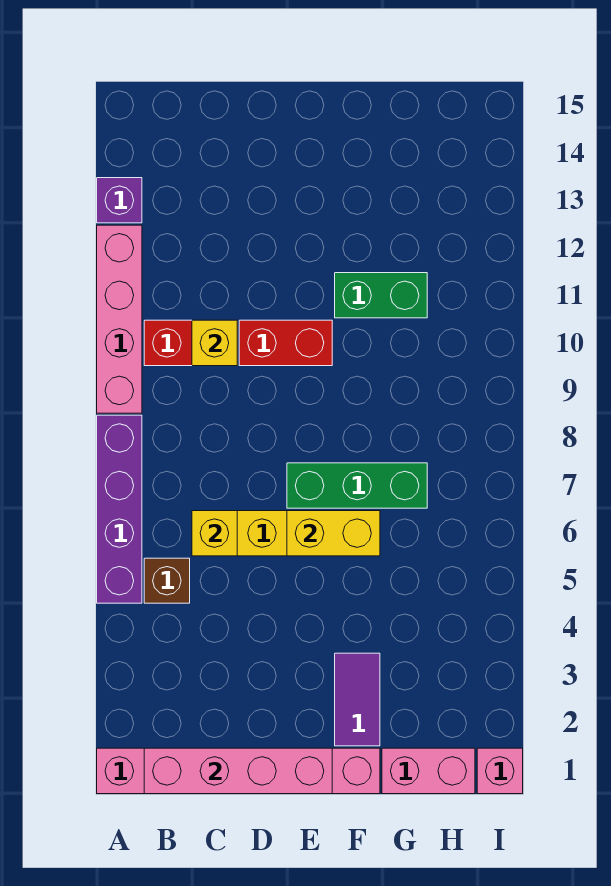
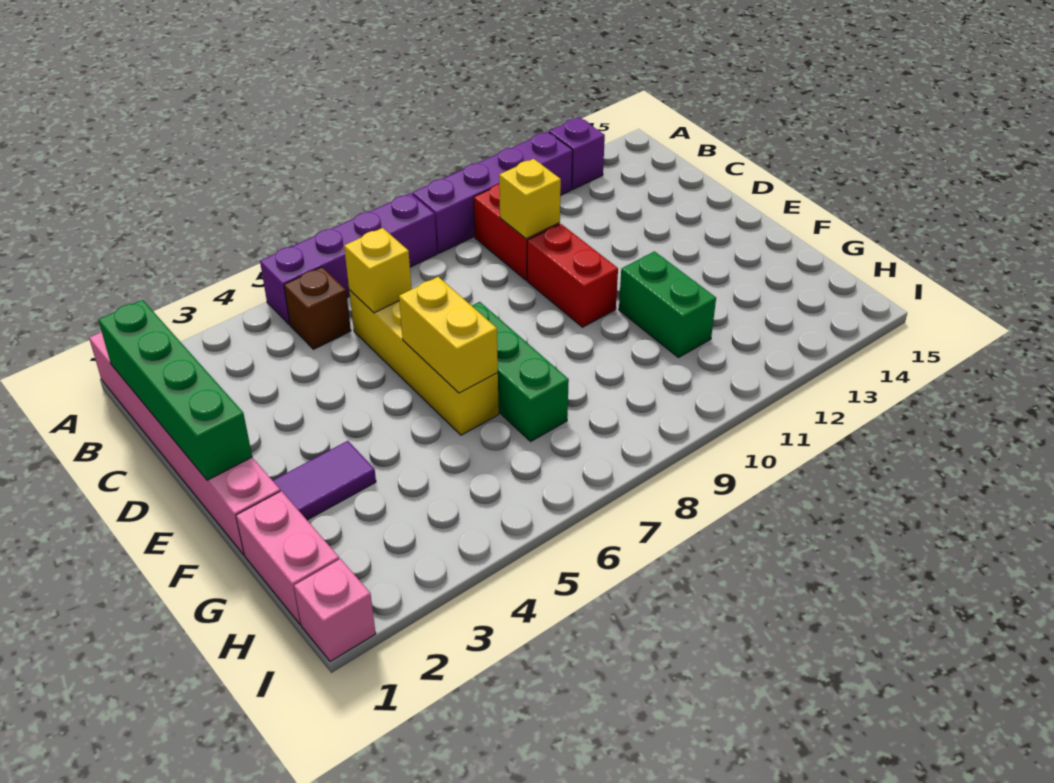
pink brick A9:A12 level 1 -> purple brick A9:A12 level 1
pink brick B1:E1 level 2 -> green brick B1:E1 level 2

